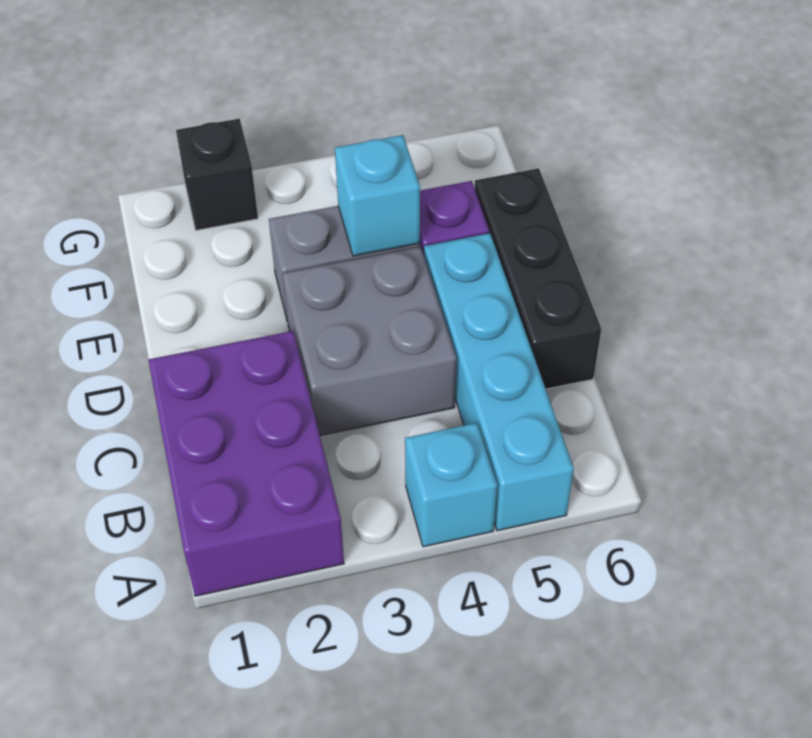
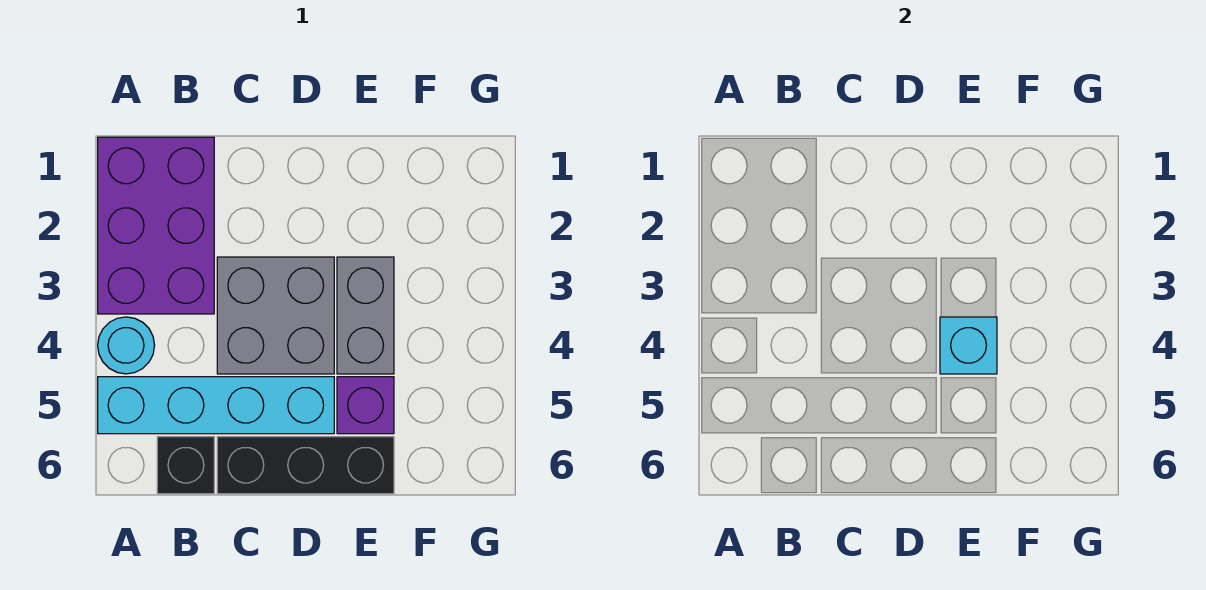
purple brick A1:C2 level 1 -> purple brick A1:B3 level 1
cyan brick A4 level 1 -> cyan round brick A4 level 1
black brick G2 level 1 -> black brick B6 level 1

